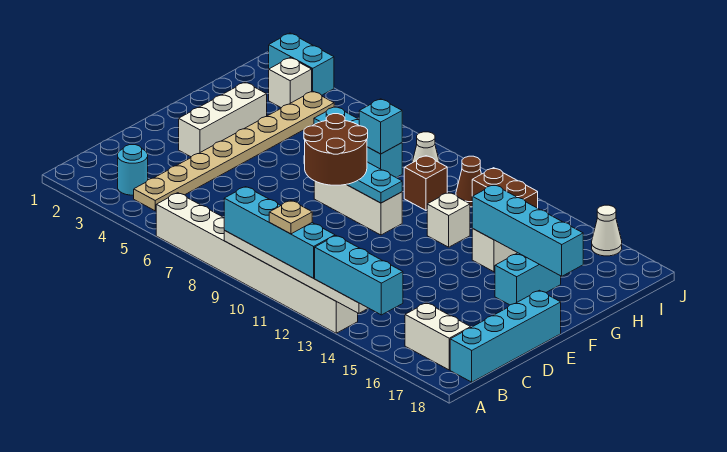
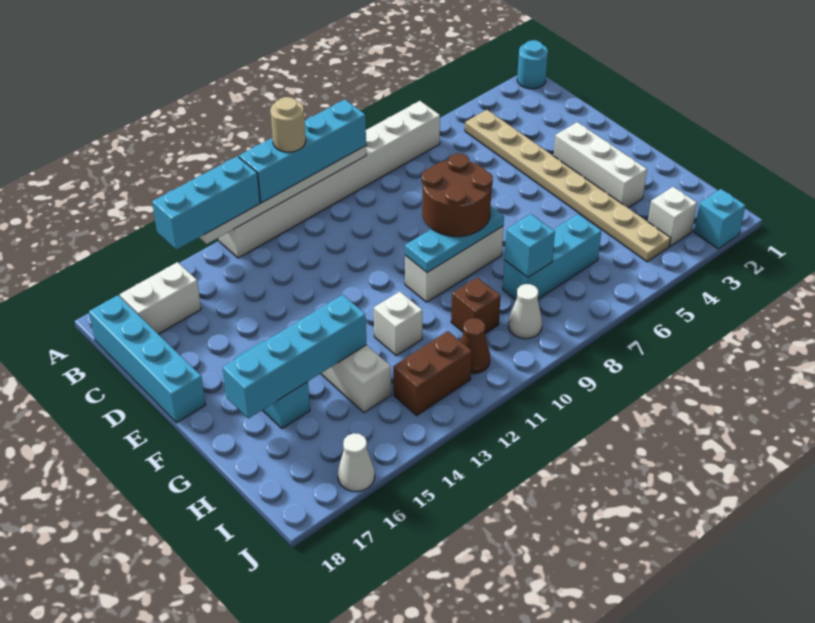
tan plate A11 level 4 -> tan round brick A11 level 4
cyan round brick B3 level 1 -> cyan round brick A1 level 1
cyan brick J2:J3 level 1 -> cyan brick J2 level 1

